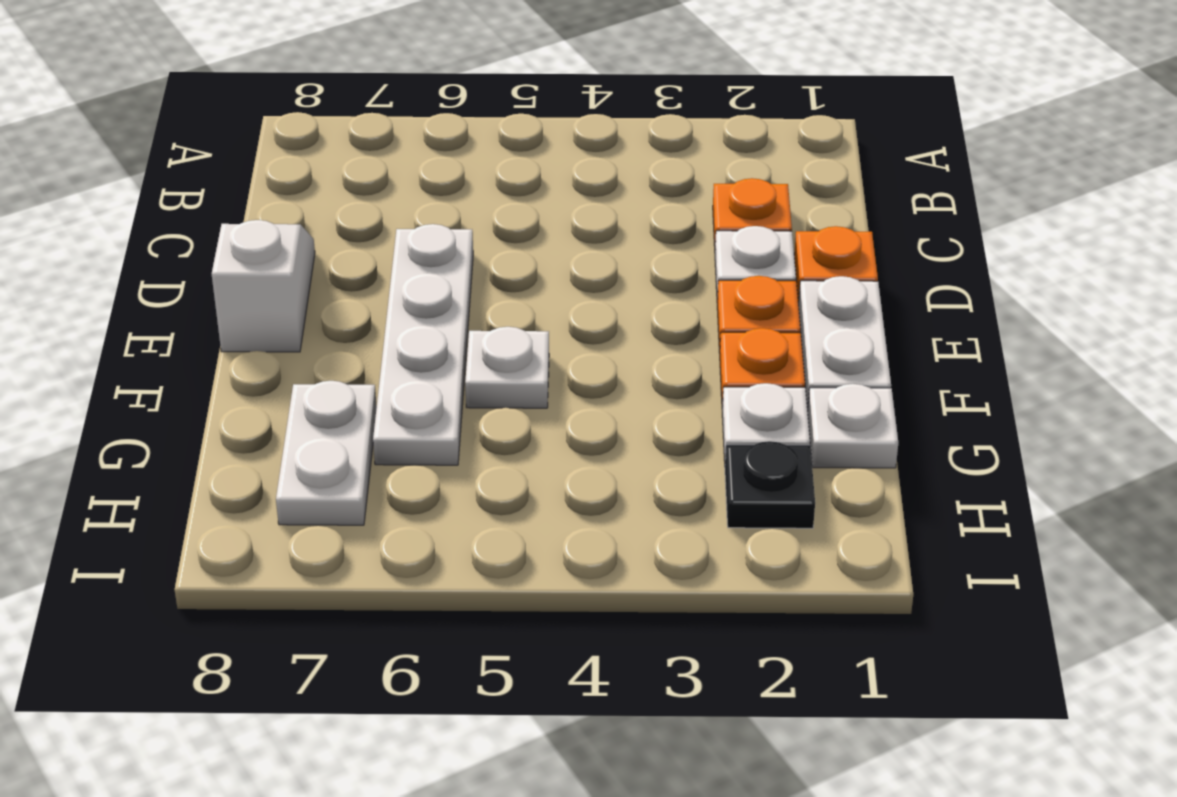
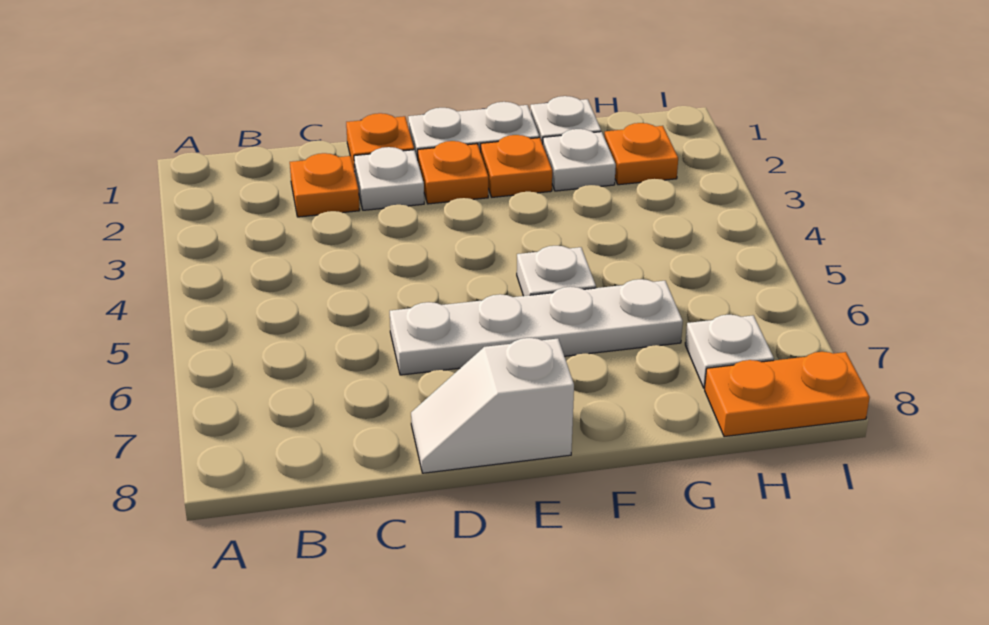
white plate G7:H7 level 1 -> white plate H7 level 1
black plate H2 level 1 -> orange plate H2 level 1
none -> orange plate H8:I8 level 1

